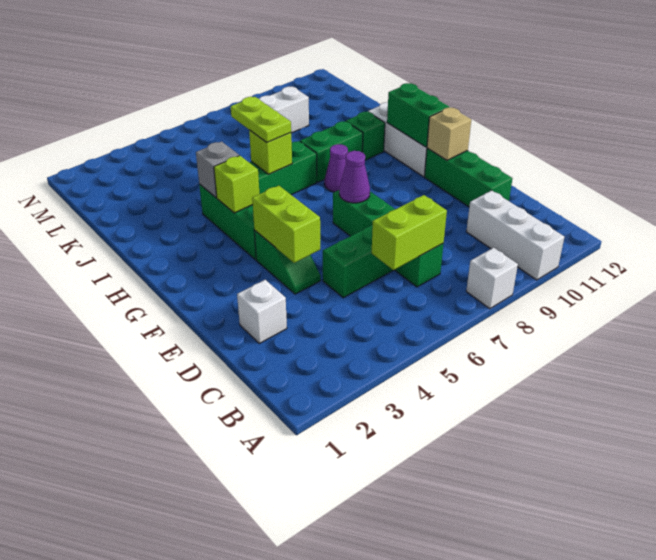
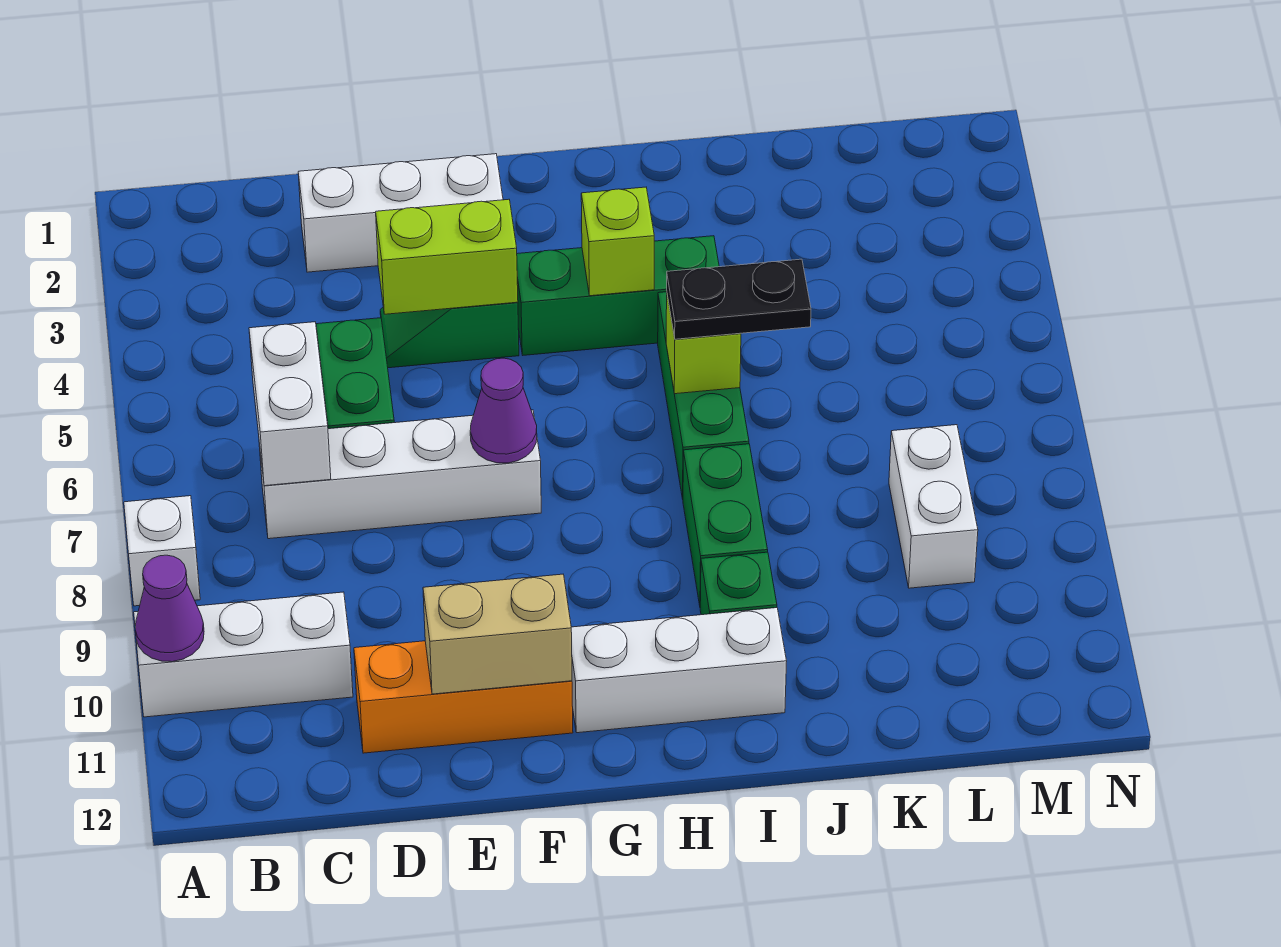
lime brick C6:C7 level 2 -> white brick C6:C7 level 2
green brick C7:F7 level 1 -> white brick C7:F7 level 1
white brick D2 level 1 -> white brick D2:F2 level 1
green brick D11:F11 level 1 -> orange brick D11:F11 level 1
tan brick F11 level 2 -> tan brick E11:F11 level 2
green brick G11:H11 level 2 -> none
purple cone H8 level 1 -> purple cone A10 level 2
grey brick I4 level 2 -> none
lime plate I6:J6 level 3 -> black plate I6:J6 level 3

